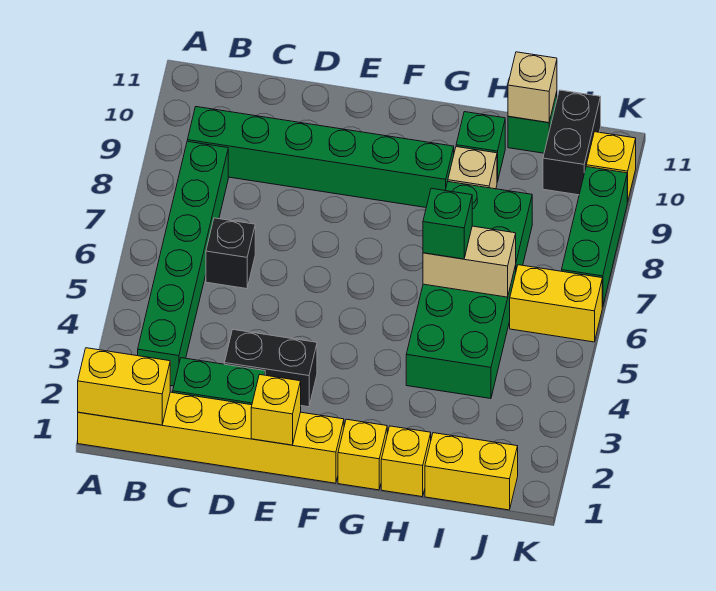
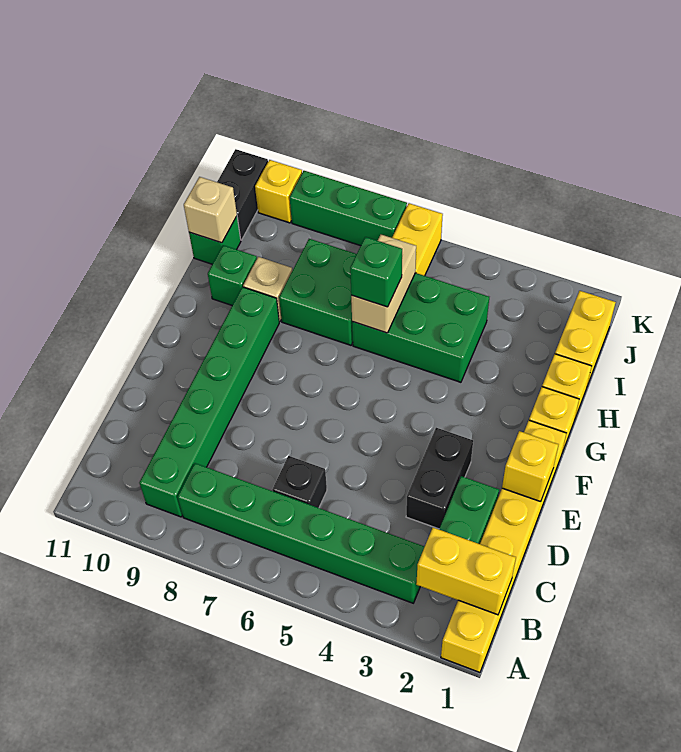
yellow brick A1:B1 level 2 -> yellow brick B1:B2 level 2
black brick J10:J11 level 1 -> black brick J11:K11 level 1

